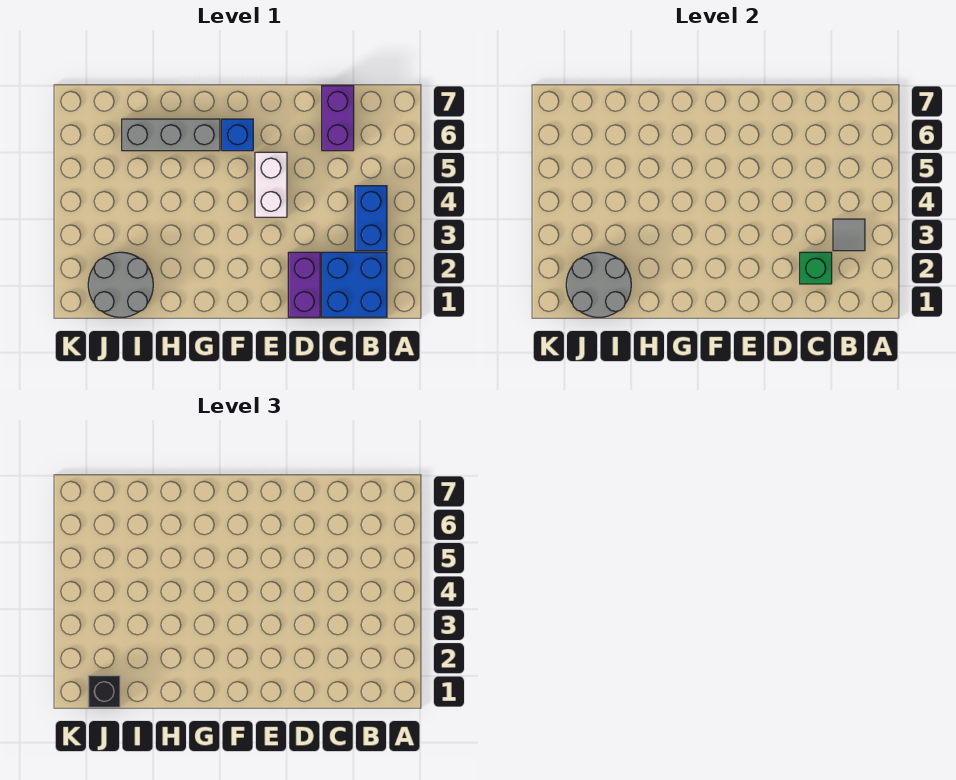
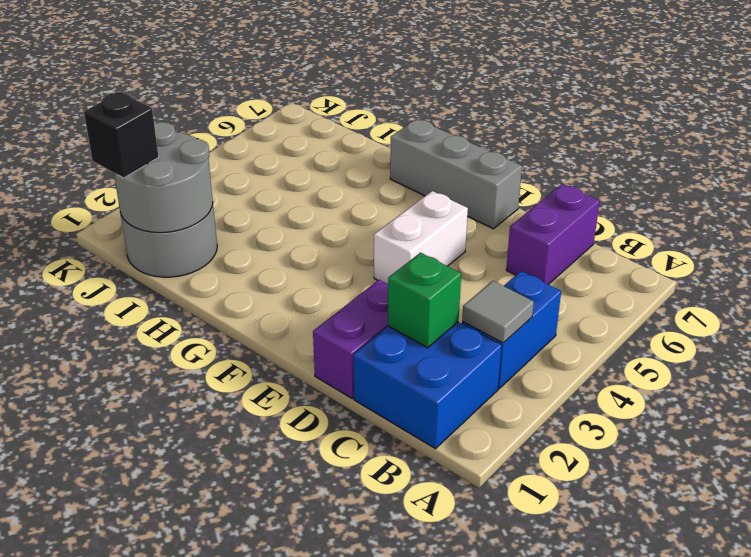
blue brick F6 level 1 -> none
grey brick G6:I6 level 1 -> grey brick E7:G7 level 1

